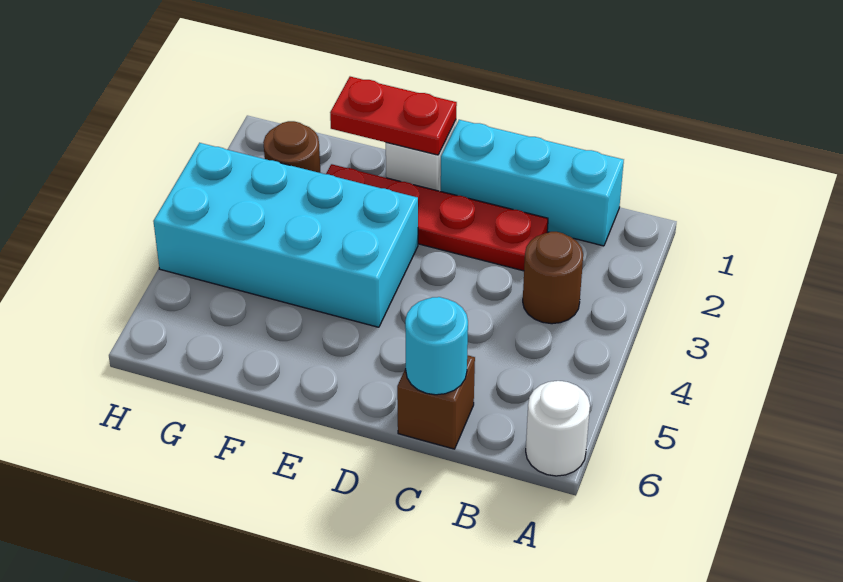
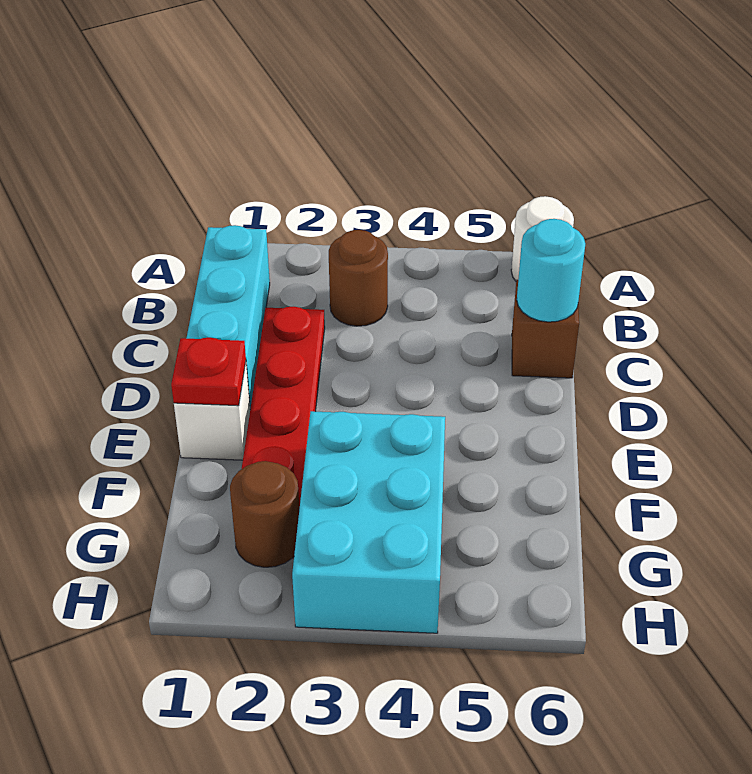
red plate E1:F1 level 2 -> red plate E1 level 2
cyan brick E3:H4 level 1 -> cyan brick F3:H4 level 1

